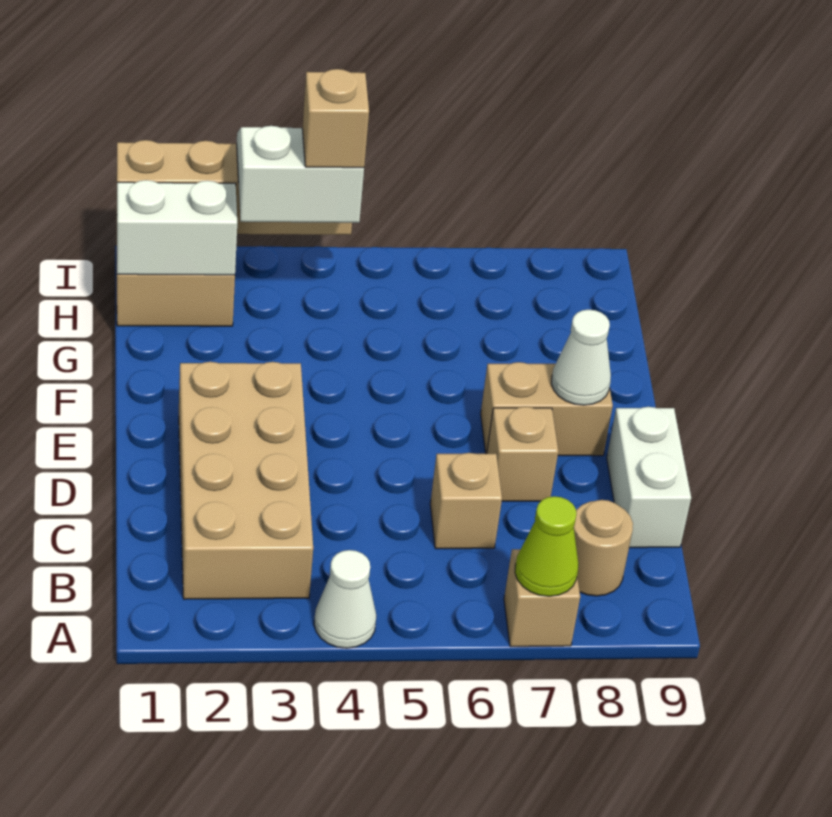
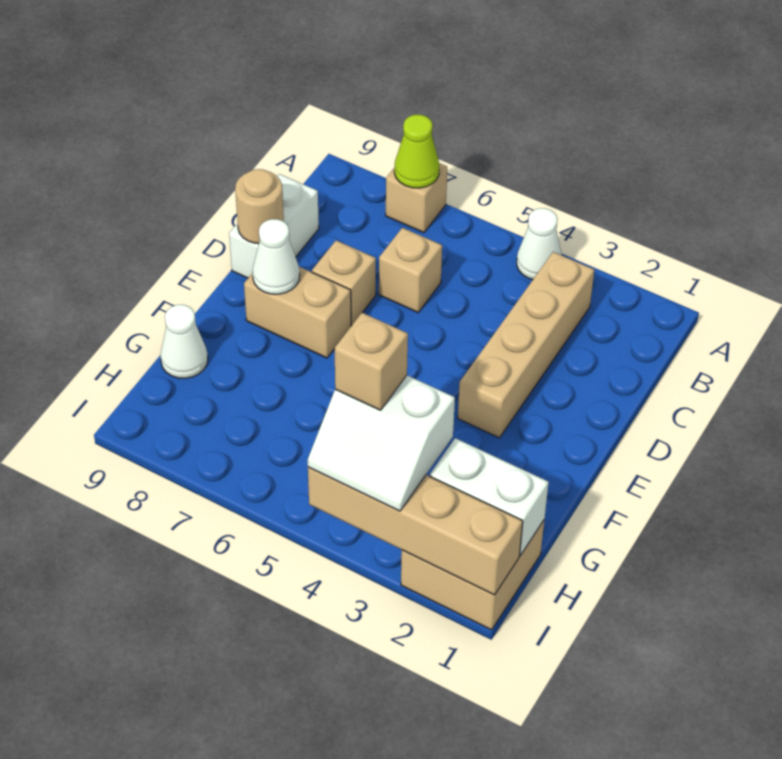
tan brick B2:E3 level 1 -> tan brick B3:E3 level 1
tan round brick B8 level 1 -> tan round brick D9 level 2
none -> white cone G9 level 1

